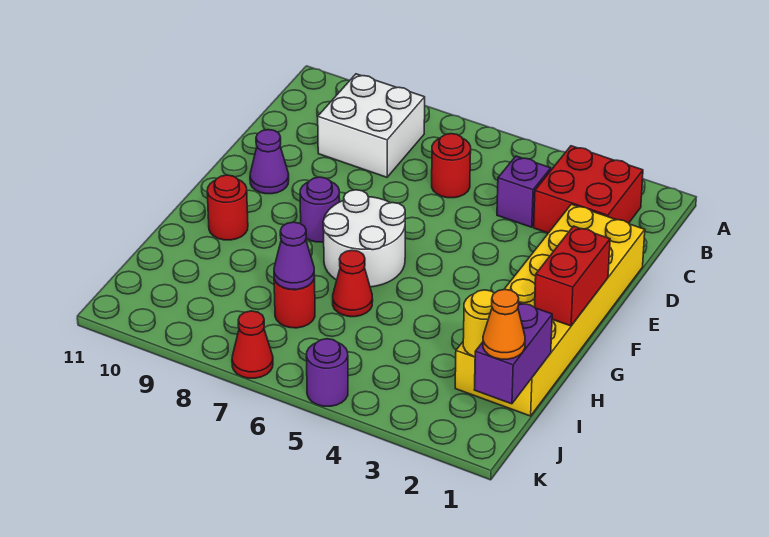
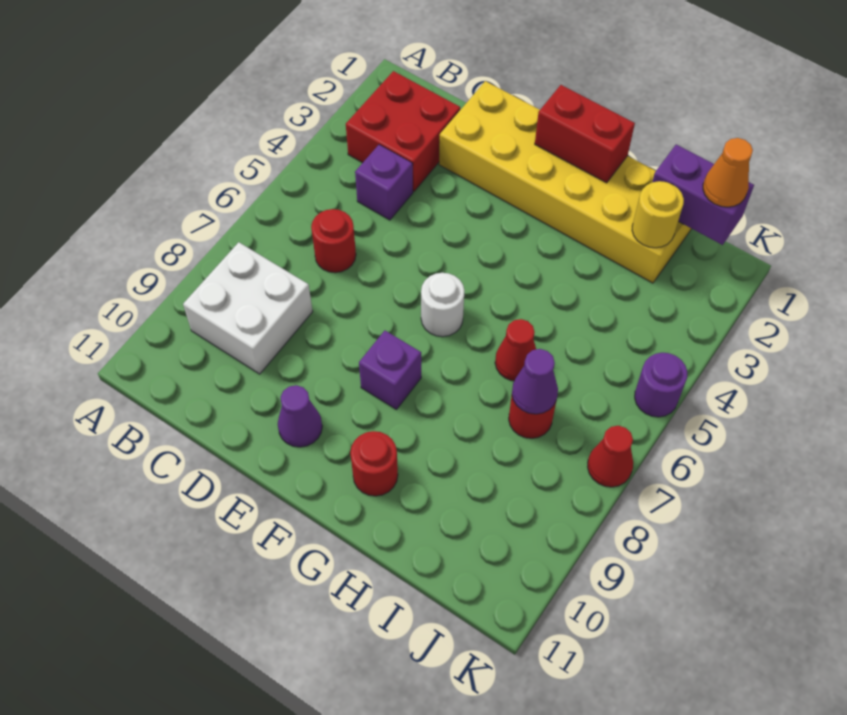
white round brick F6:G7 level 1 -> white round brick F6 level 1
purple round brick F8 level 1 -> purple brick F8 level 1

